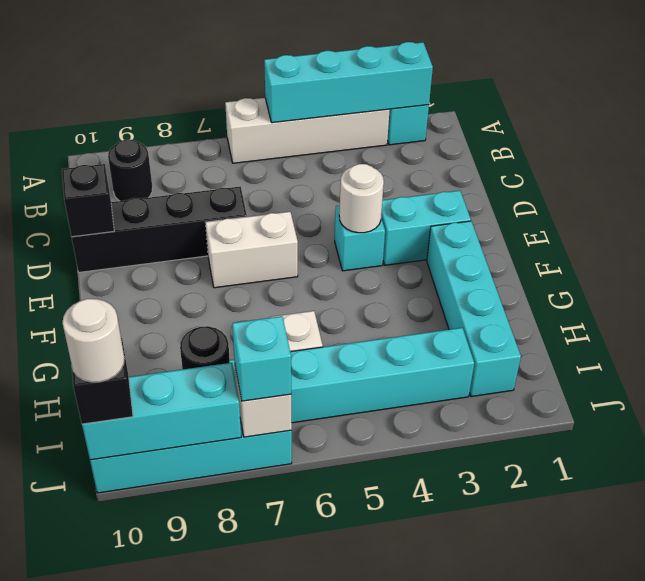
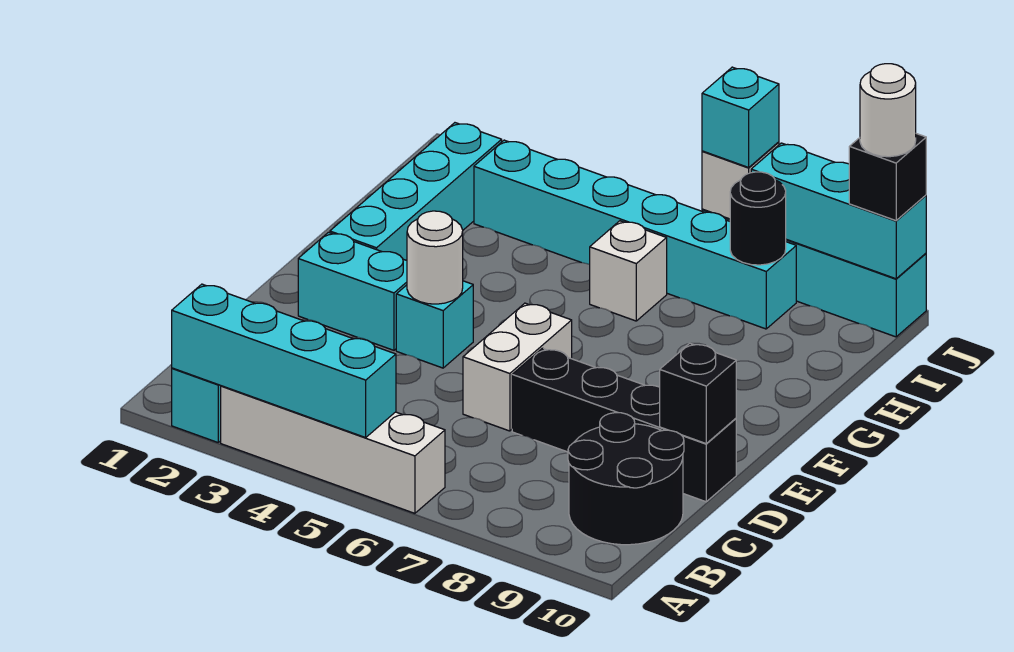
black round brick B9 level 1 -> black round brick B9:C10 level 1
white brick E6:E7 level 1 -> white brick D6:E6 level 1

